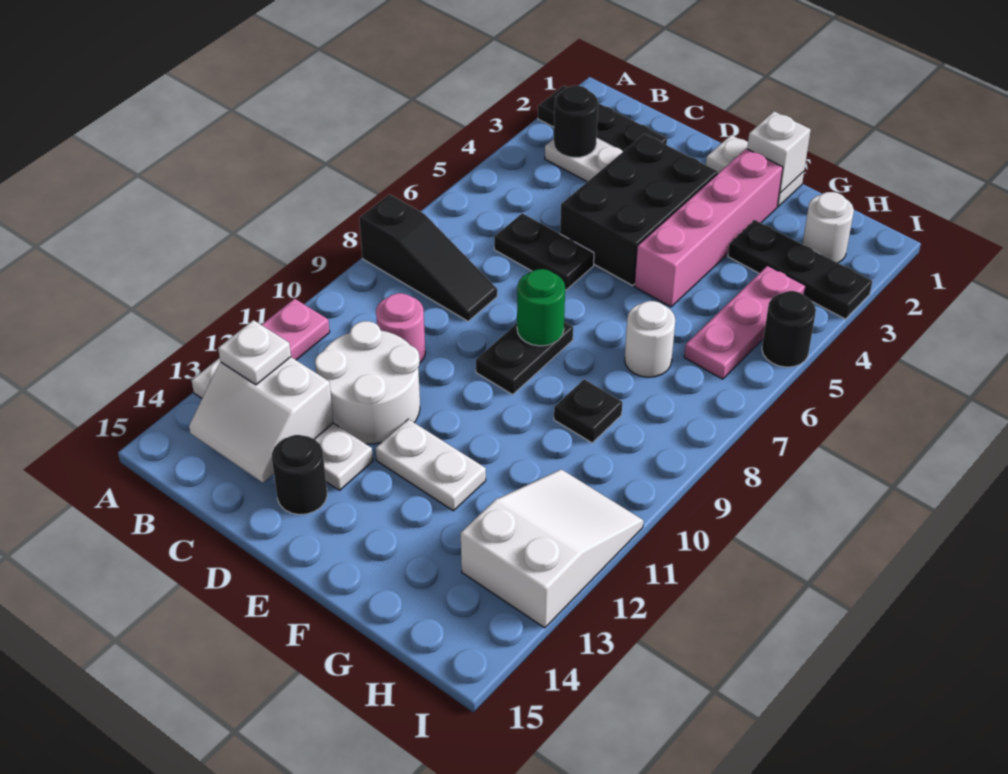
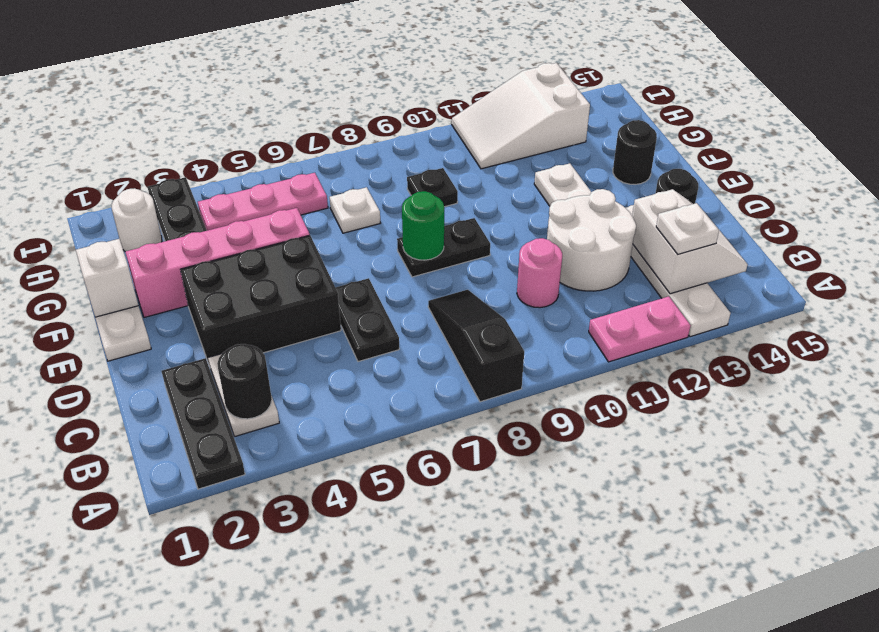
white round brick G7 level 1 -> white plate G7 level 1
black round brick I5 level 1 -> black round brick F14 level 1

